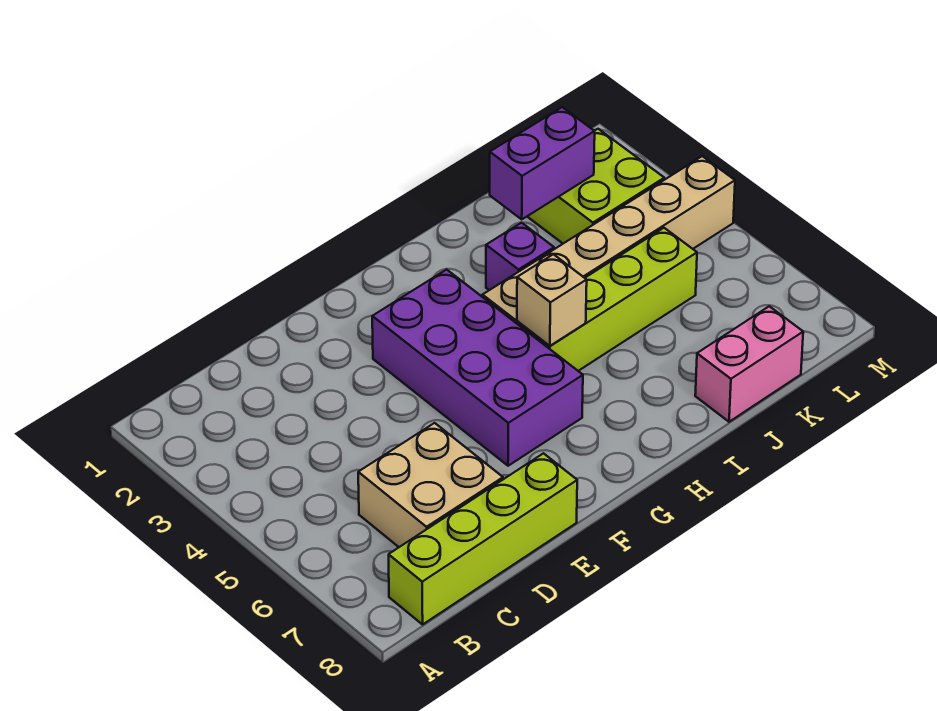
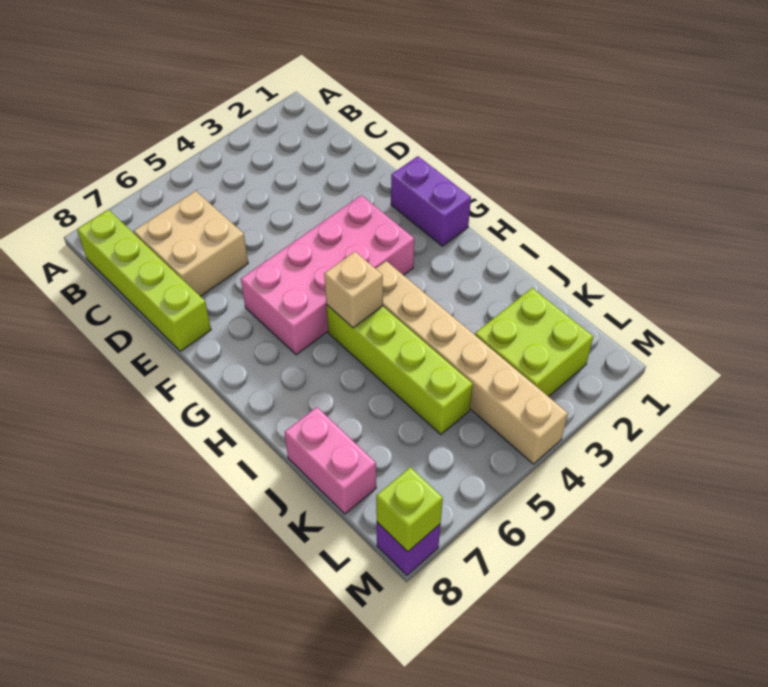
purple brick F3:G6 level 1 -> pink brick F3:G6 level 1
purple brick I3 level 1 -> purple brick M8 level 1
purple brick J2:K2 level 2 -> purple brick F1:G1 level 1
none -> lime brick M8 level 2

